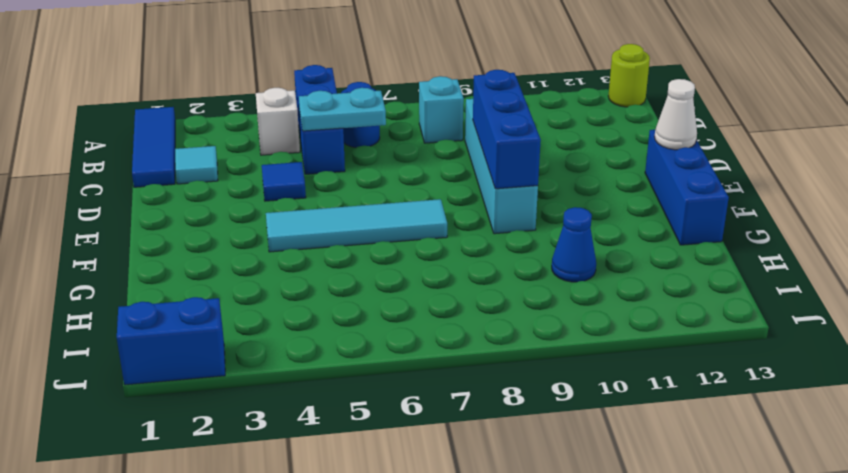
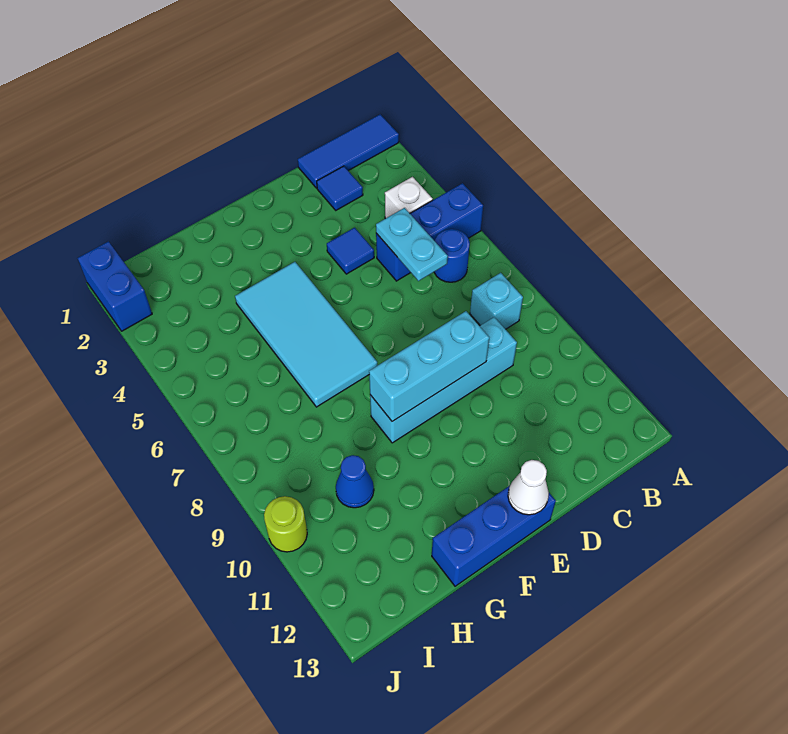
lime round brick A13 level 1 -> lime round brick J10 level 1
cyan tile C2 level 1 -> blue tile C2 level 1
blue brick D9:F9 level 2 -> cyan brick D9:F9 level 2
cyan tile F4:F7 level 1 -> cyan tile F4:G7 level 1

